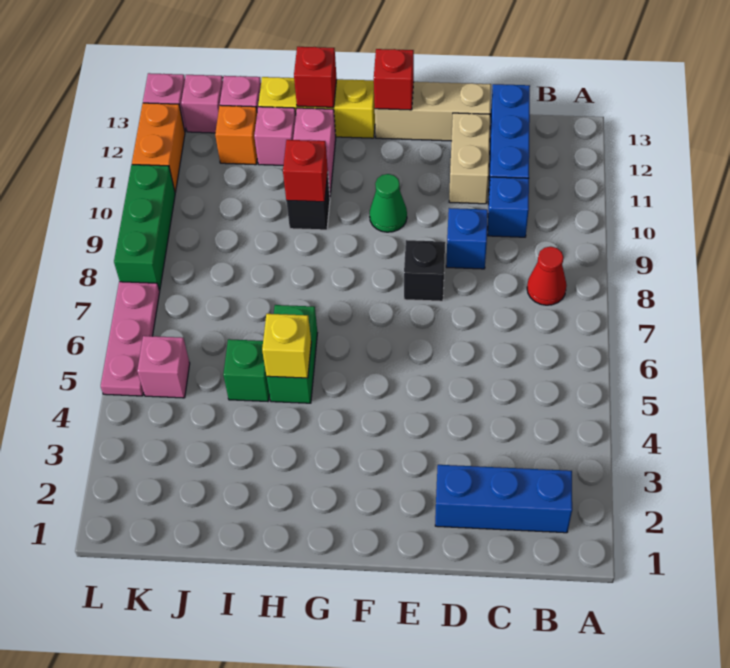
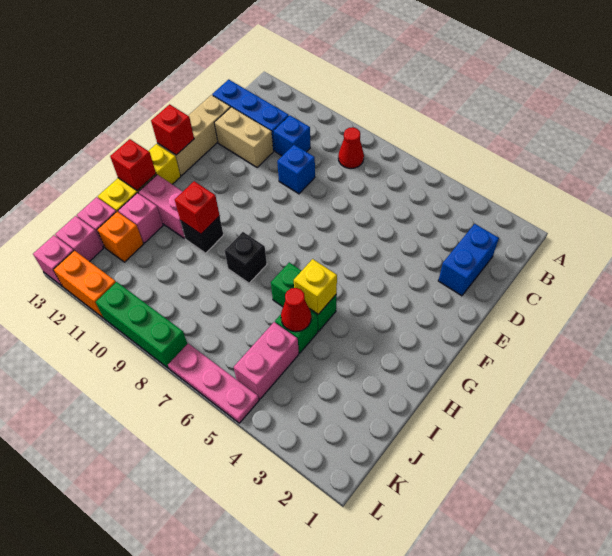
blue brick B2:D2 level 1 -> blue brick C2:D2 level 1
black brick E8 level 1 -> black brick H8 level 1
green cone F10 level 1 -> none
none -> red cone I5 level 2
pink brick K5 level 1 -> pink brick J5:K5 level 1

